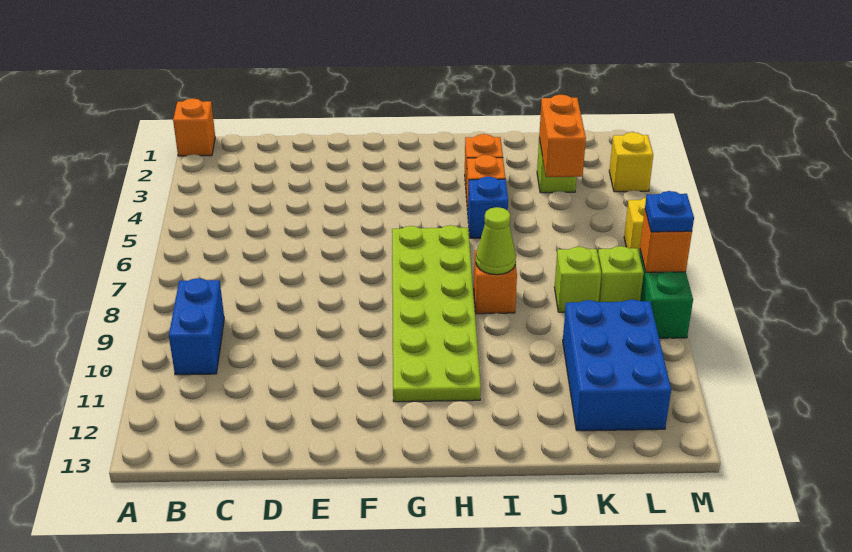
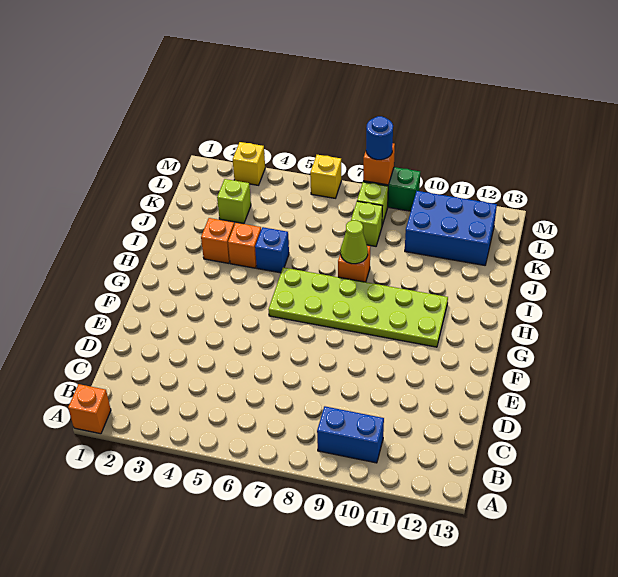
orange brick K3:K4 level 2 -> none
blue plate M8 level 3 -> blue round brick M8 level 3

